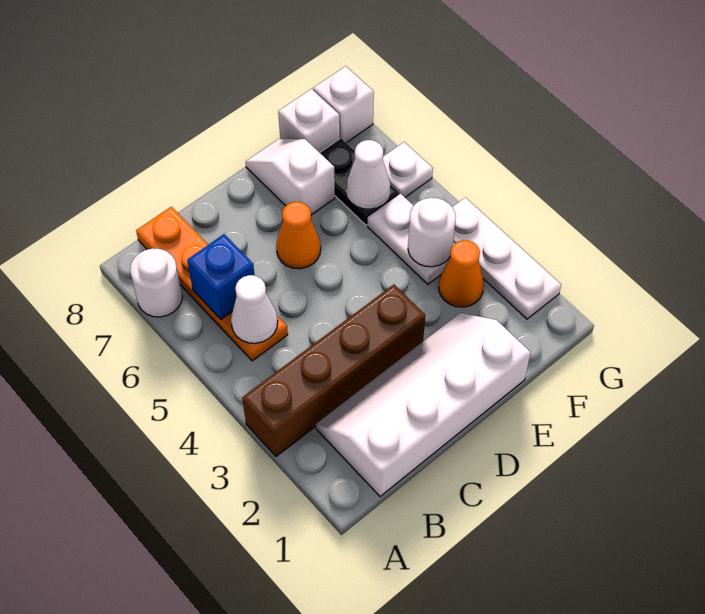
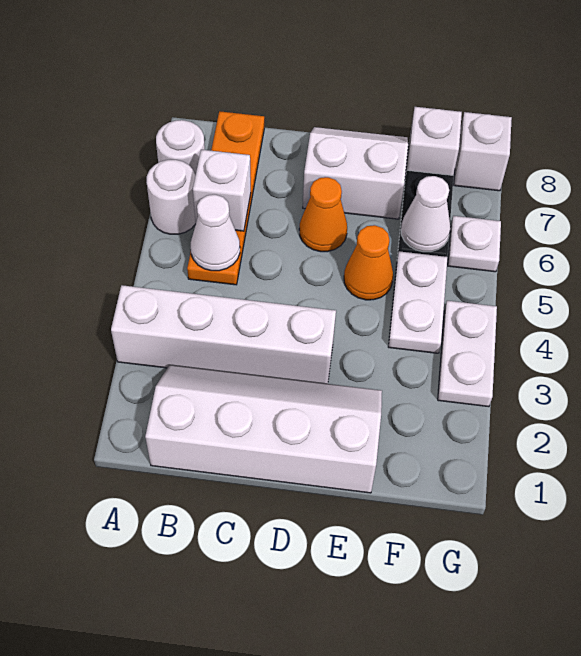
brown brick A3:D3 level 1 -> white brick A3:D3 level 1
blue brick B6 level 2 -> white brick B6 level 2
white slope E7:E8 level 1 top 7 -> white slope D7:E8 level 1 top 7
orange cone F3 level 1 -> orange cone E5 level 1
white round brick F4 level 2 -> white round brick A6 level 1
white plate G2:G4 level 1 -> white plate G3:G4 level 1

